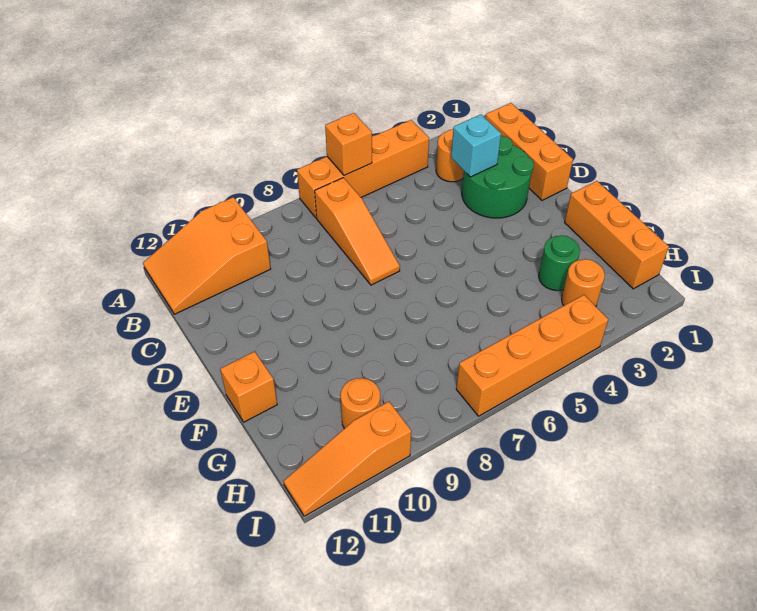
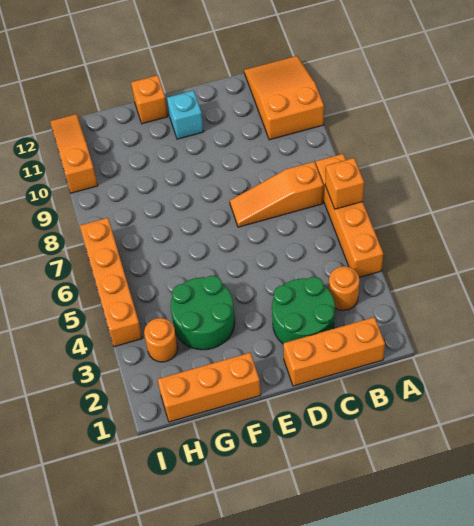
cyan brick C3 level 2 -> cyan brick E11 level 1
green round brick G3 level 1 -> green round brick F3:G4 level 1
orange round brick H10 level 1 -> none

